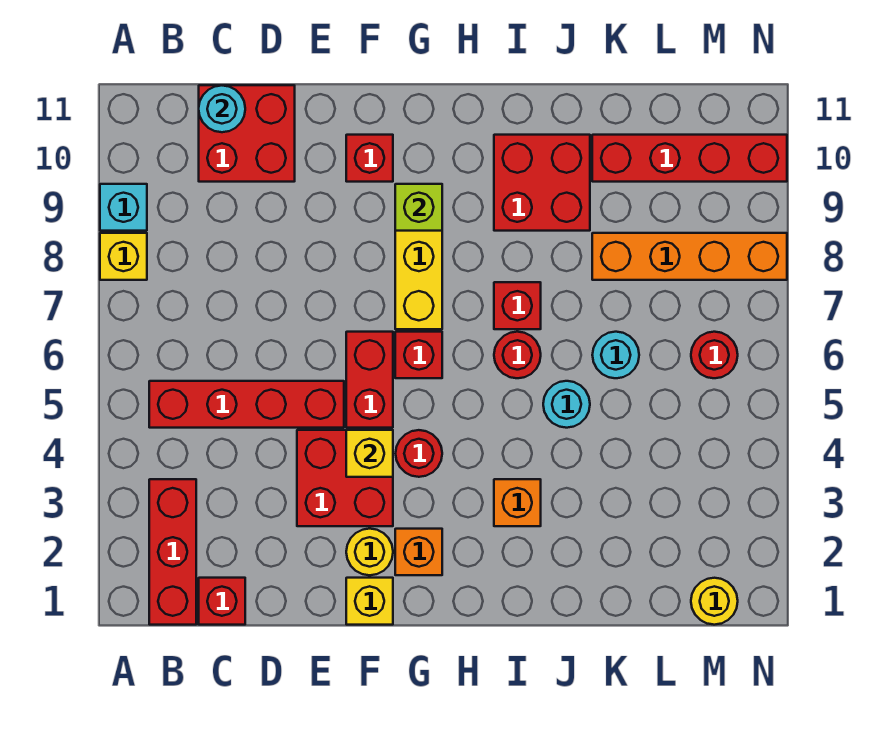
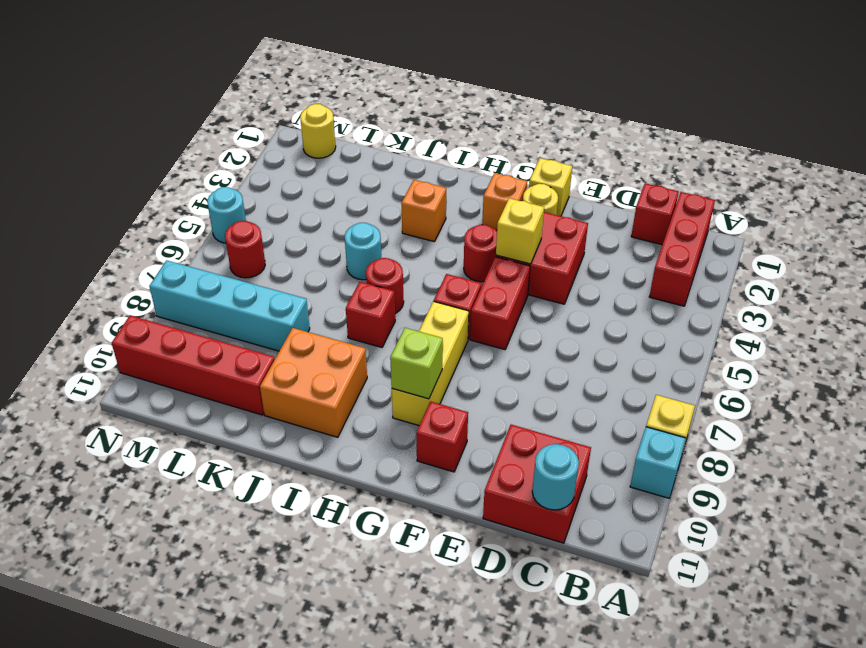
red brick B5:E5 level 1 -> none
red brick I9:J10 level 1 -> orange brick I9:J10 level 1
cyan round brick K6 level 1 -> cyan round brick N5 level 1
orange brick K8:N8 level 1 -> cyan brick K8:N8 level 1

